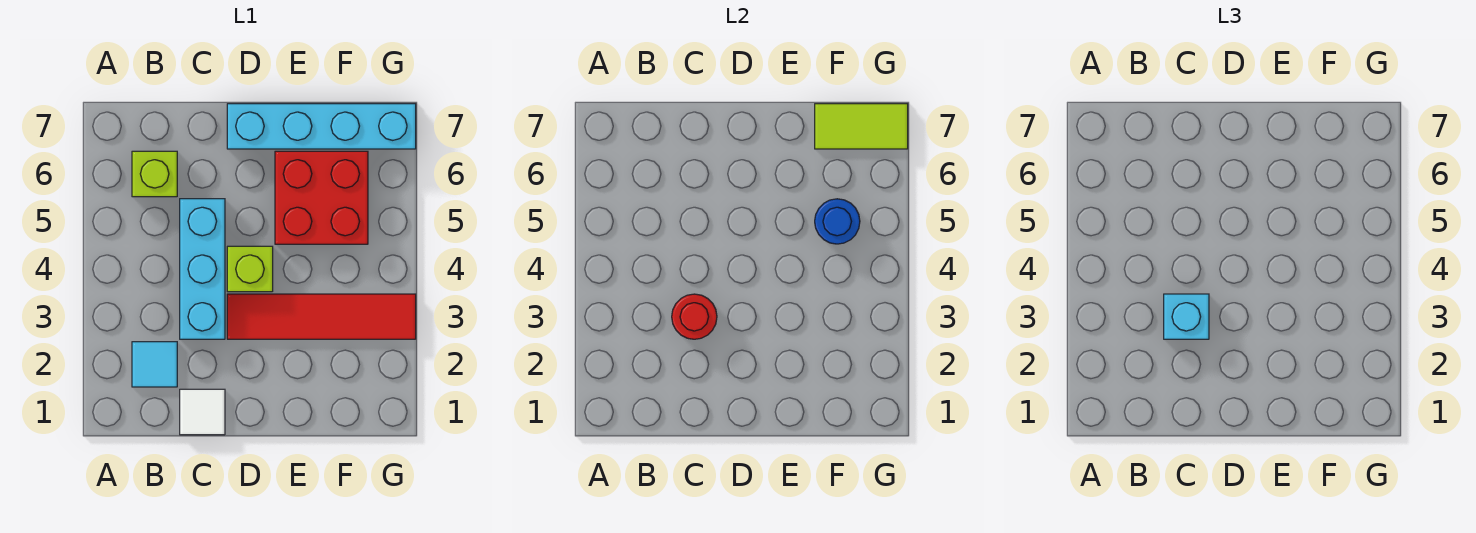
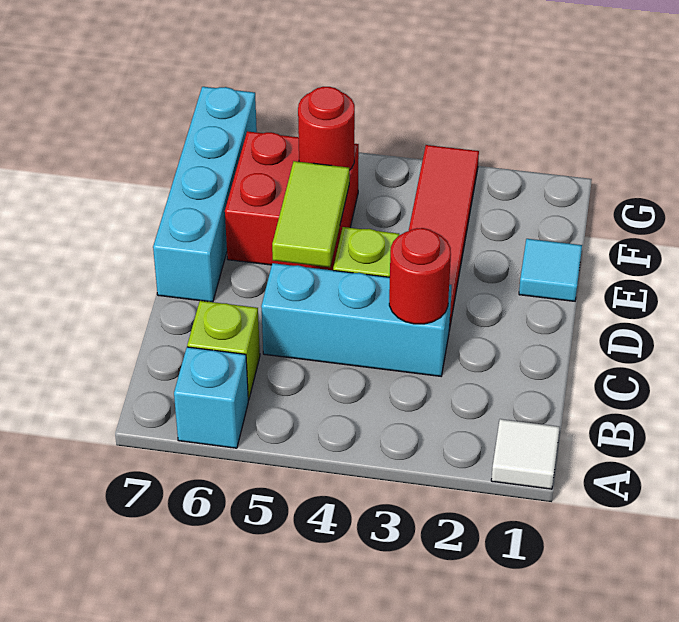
cyan tile B2 level 1 -> cyan tile E1 level 1
white tile C1 level 1 -> white tile A1 level 1
cyan brick C3 level 3 -> cyan brick A6 level 1
blue round brick F5 level 2 -> red round brick F5 level 2
lime tile F7:G7 level 2 -> lime tile D5:E5 level 2

